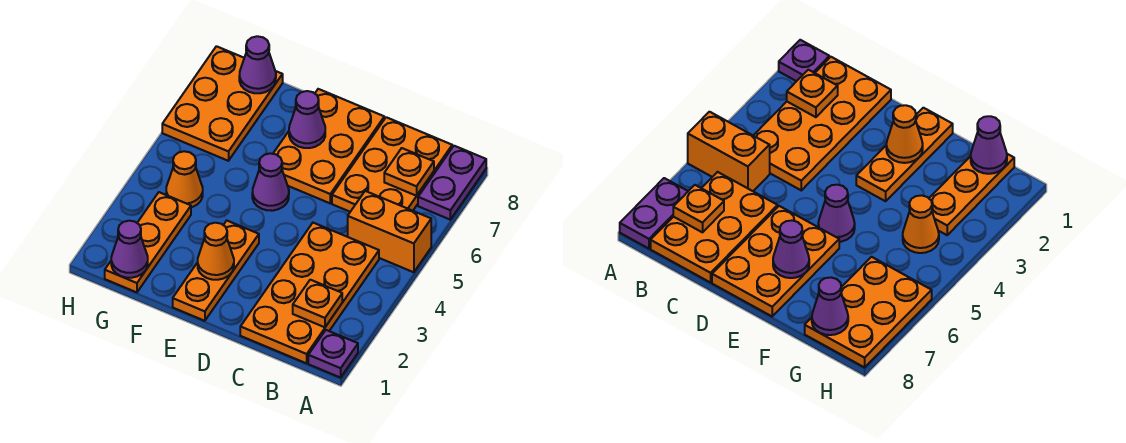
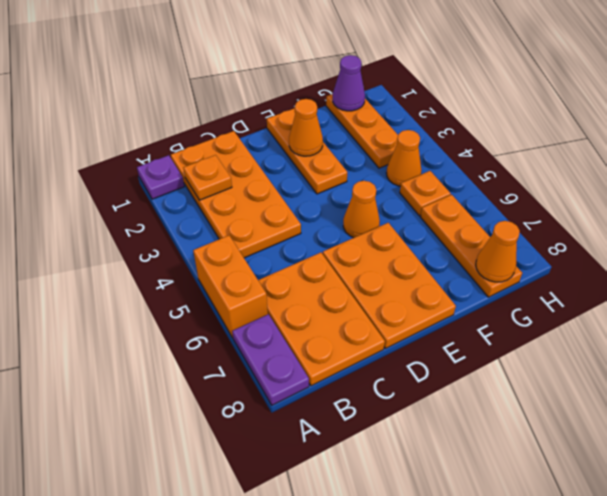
orange brick A5:B5 level 1 -> orange brick A5:A6 level 1
orange plate B7 level 2 -> orange plate G5 level 1
purple cone E5 level 1 -> orange cone E5 level 1
purple cone E7 level 2 -> none
orange plate G6:H8 level 1 -> orange plate G6:G8 level 1
purple cone G8 level 2 -> orange cone G8 level 2

